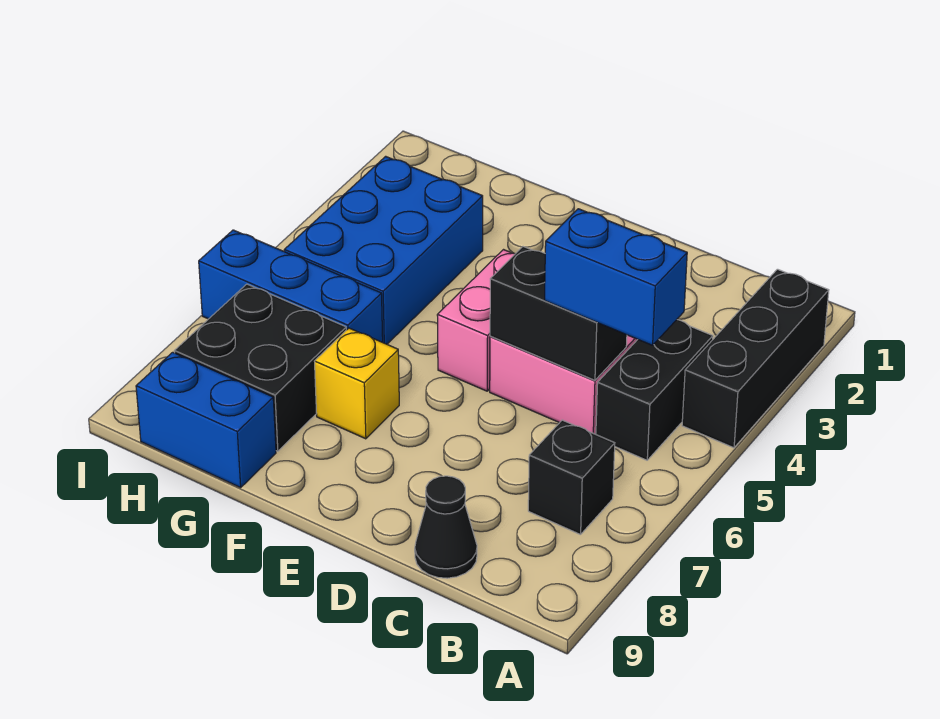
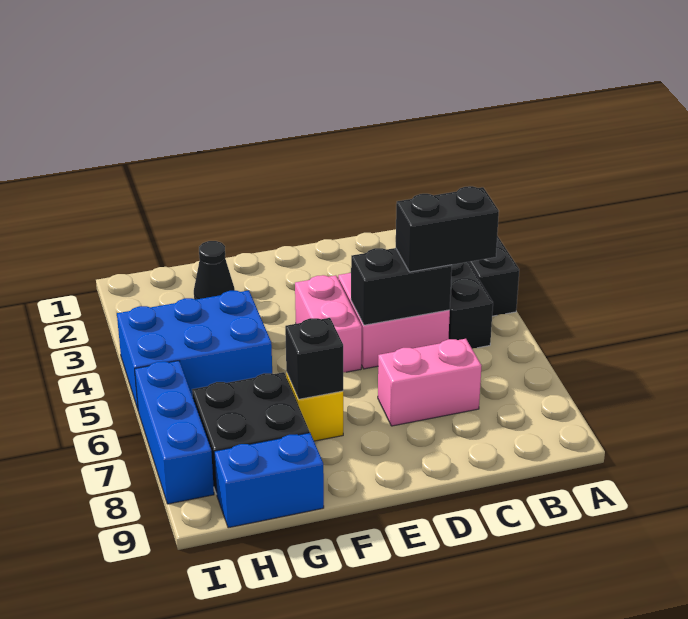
blue brick B5:C5 level 3 -> black brick B5:C5 level 3
black brick B7 level 1 -> black brick F7 level 2
none -> pink brick C7:D7 level 1
black cone C9 level 1 -> black cone G2 level 1
blue brick G3:H5 level 1 -> blue brick G4:I5 level 1
blue brick G6:I6 level 1 -> blue brick I6:I8 level 1

